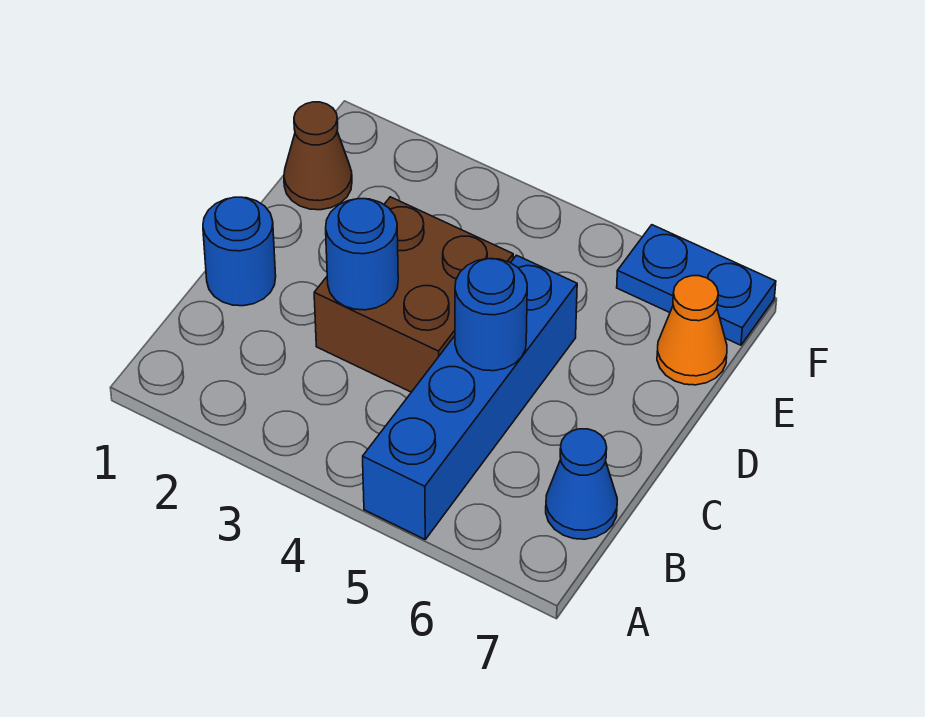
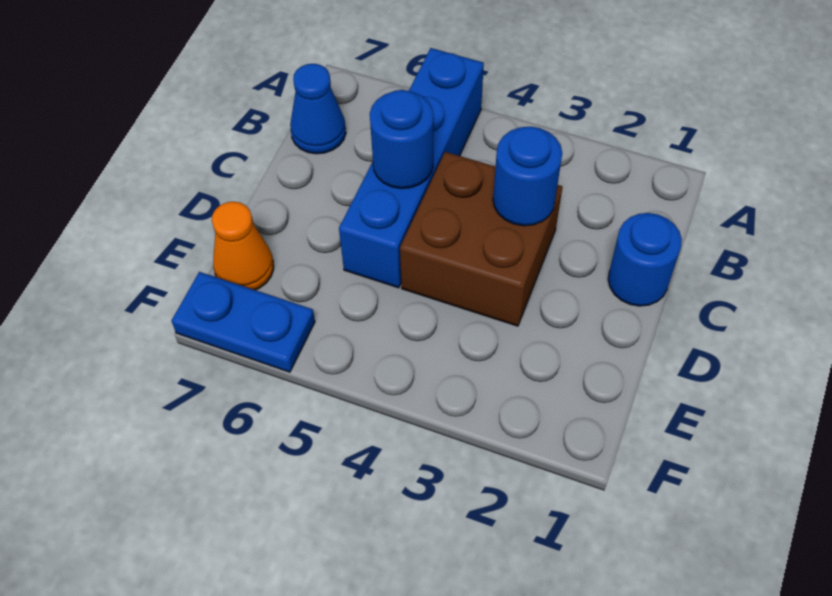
brown cone E1 level 1 -> none

